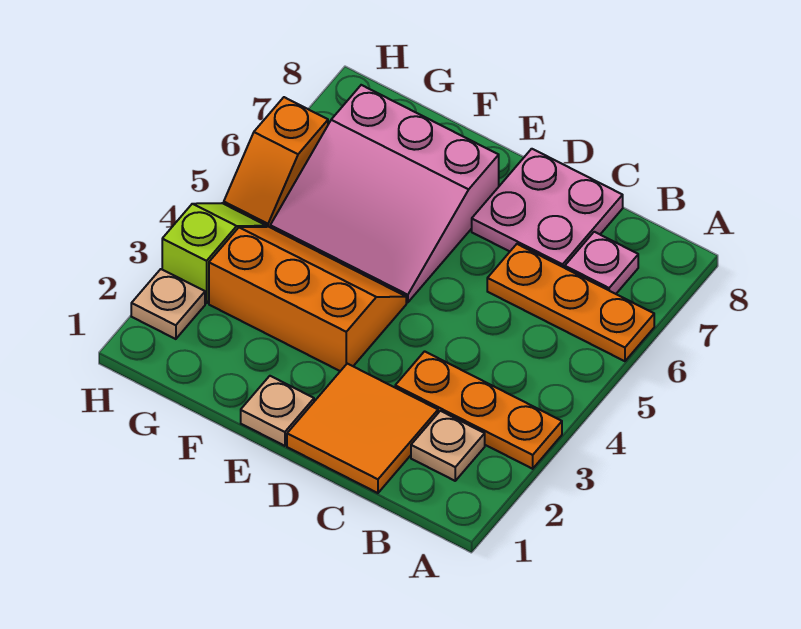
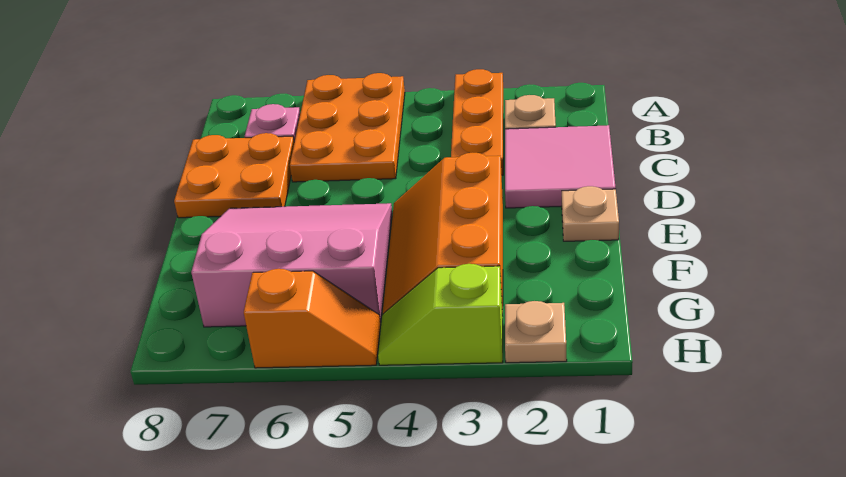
orange plate A6:C6 level 1 -> orange plate A5:C6 level 1
orange tile C1:D2 level 1 -> pink tile C1:D2 level 1
pink plate C7:D8 level 1 -> orange plate C7:D8 level 1
pink slope E5:G7 level 1 top 7 -> pink slope E5:G7 level 1 top G

